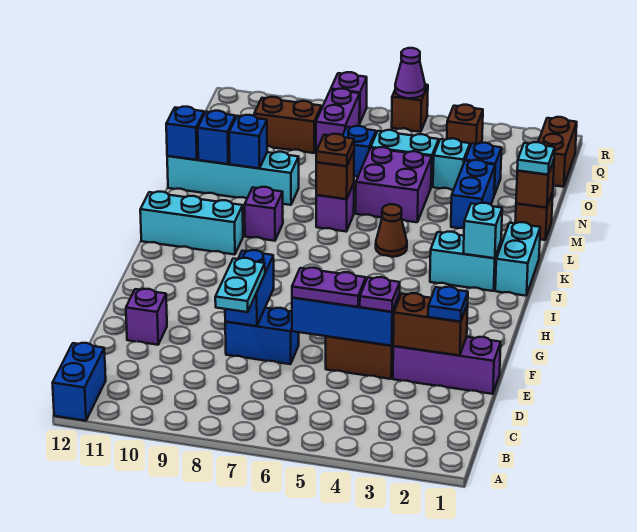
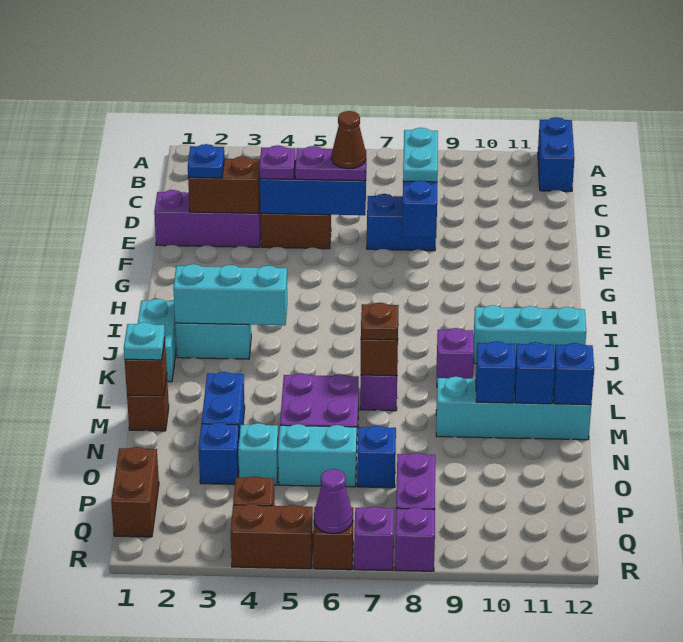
purple brick E11 level 1 -> purple brick R7 level 1
cyan brick J2 level 2 -> cyan brick J2:J4 level 2
brown cone K5 level 1 -> brown cone E6 level 4
brown brick P9:P10 level 1 -> brown brick R4:R5 level 1

